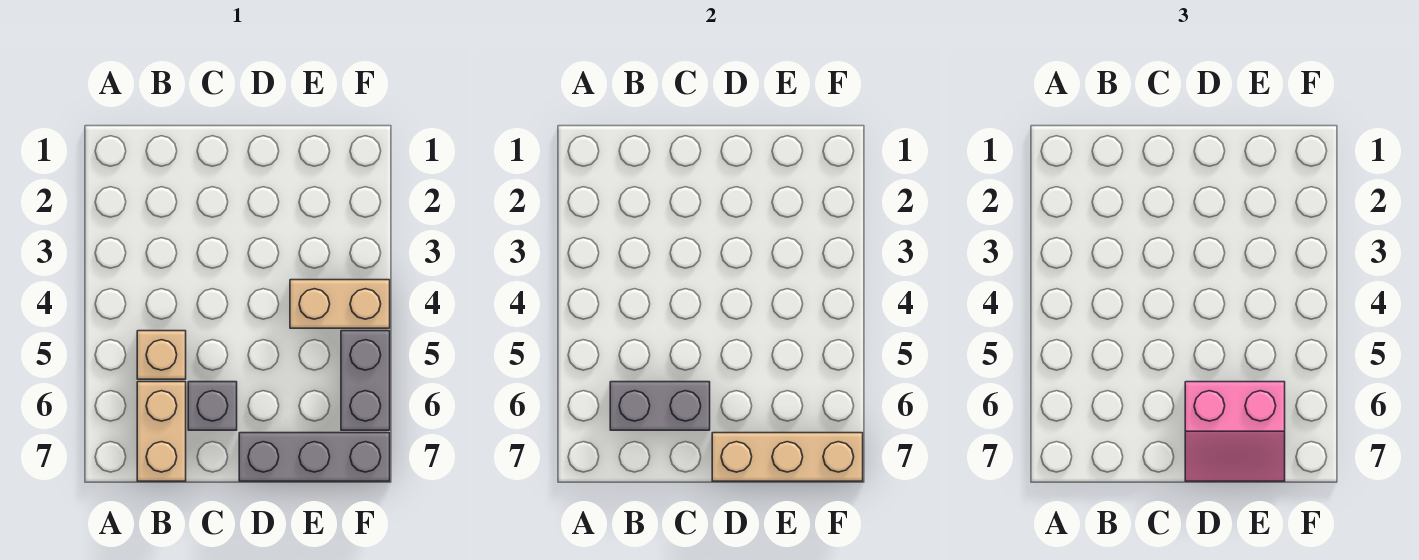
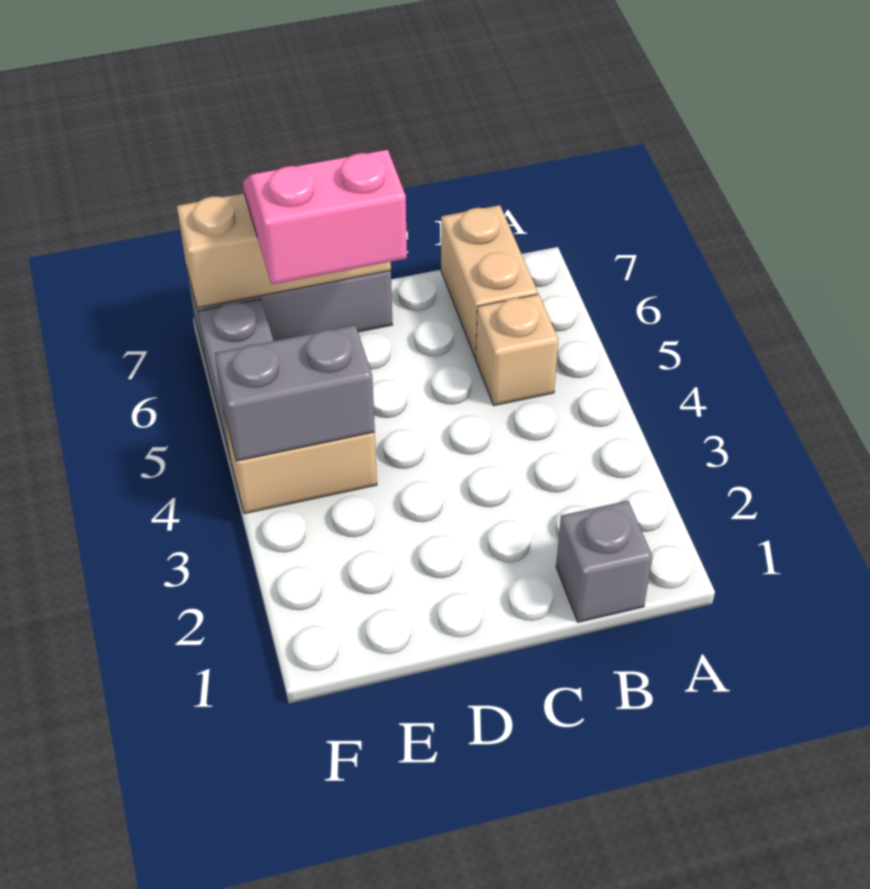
grey brick B6:C6 level 2 -> grey brick E4:F4 level 2
grey brick C6 level 1 -> grey brick B1 level 1

